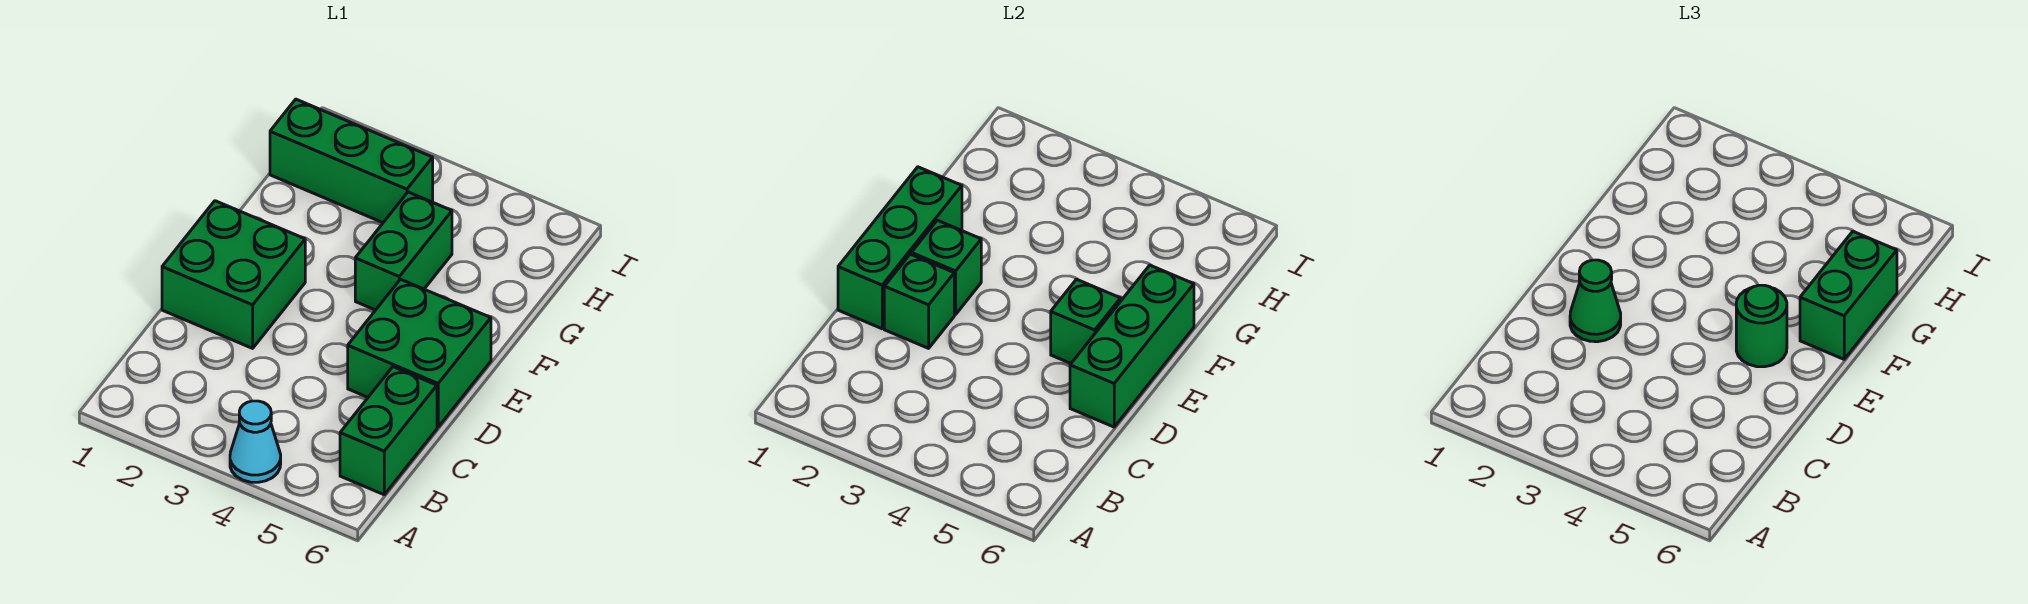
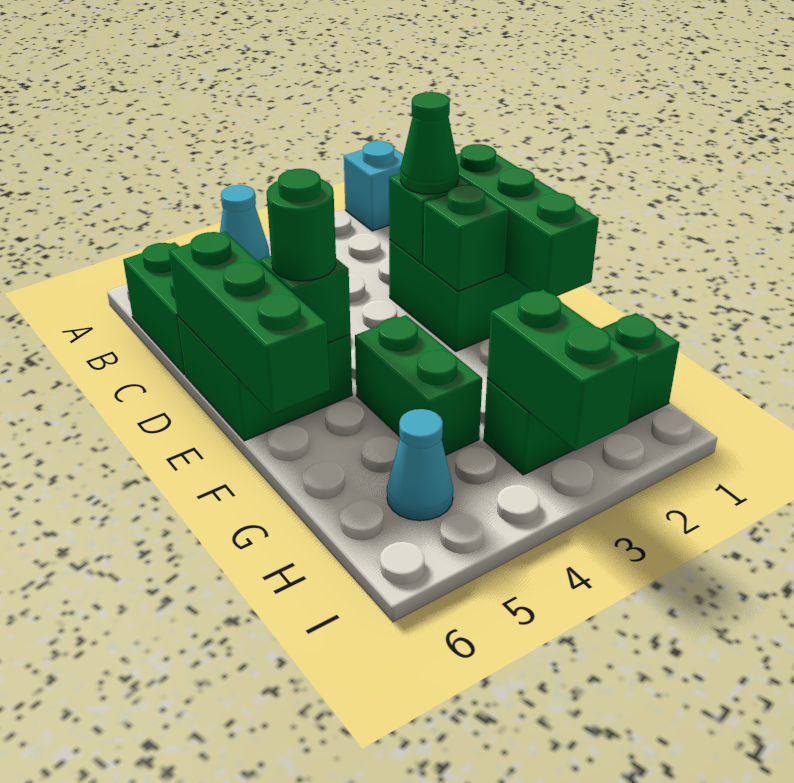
none -> cyan brick A1 level 1
green brick F6:G6 level 3 -> green brick H3:I3 level 2
none -> cyan cone H5 level 1

